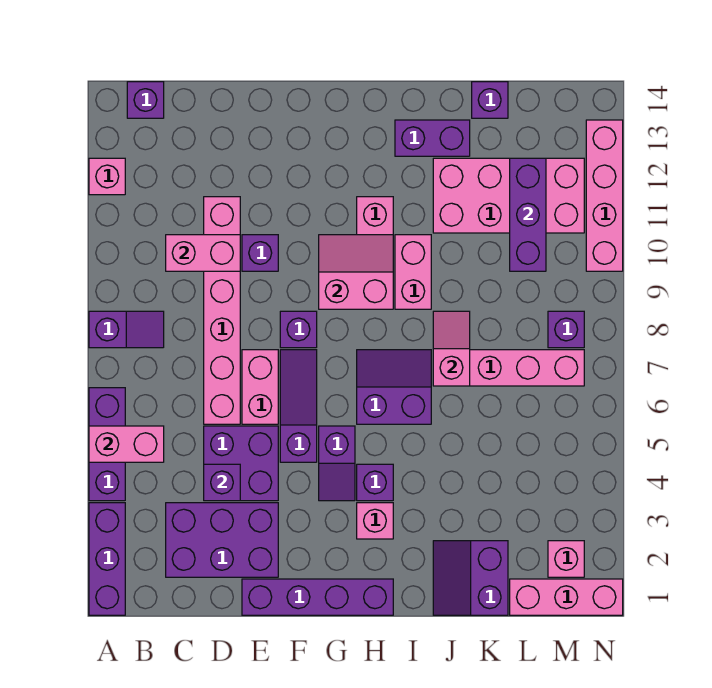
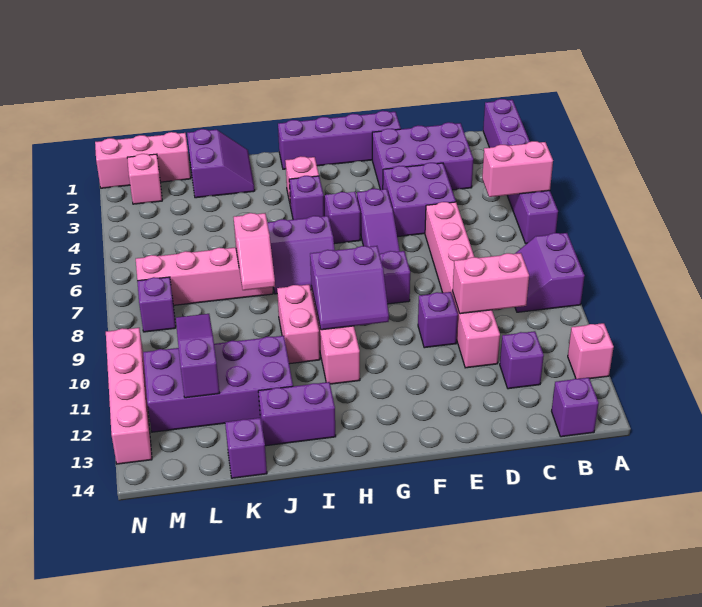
purple slope A8:B8 level 1 top A -> purple slope A8:B9 level 1 top A
purple brick D4 level 2 -> purple brick C12 level 1
pink brick E6:E7 level 1 -> none
pink slope G9:H10 level 2 top 9 -> purple slope G9:H10 level 2 top 9
pink brick J11:M12 level 1 -> purple brick J11:M12 level 1
purple brick L10:L12 level 2 -> purple slope L10:L12 level 2 top 12

